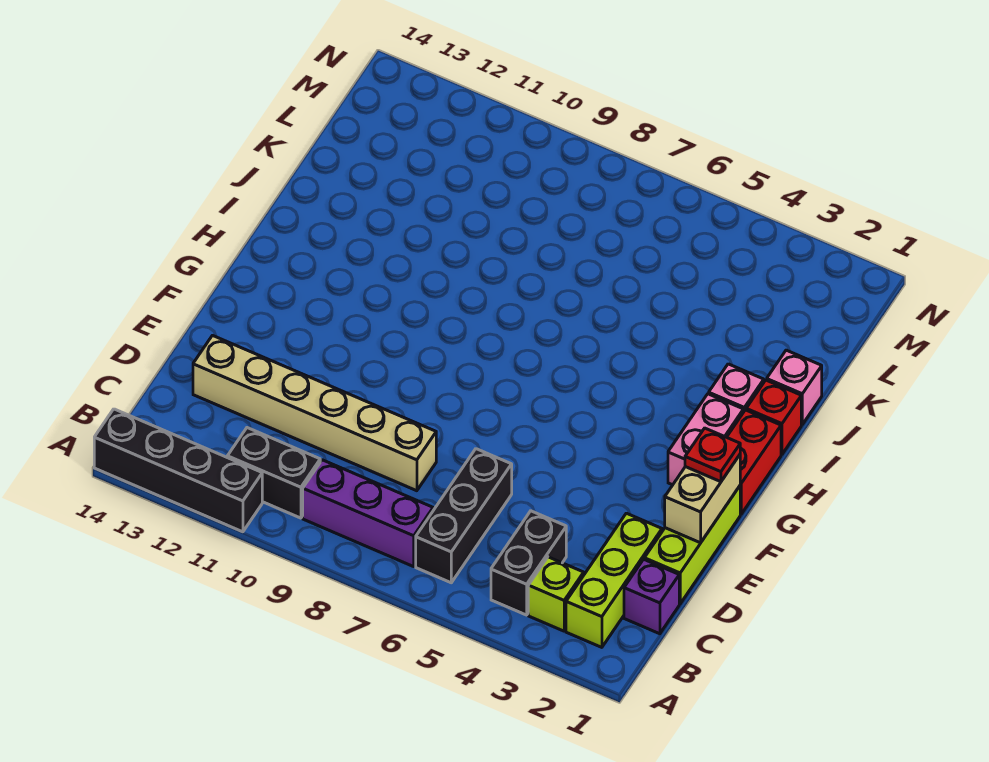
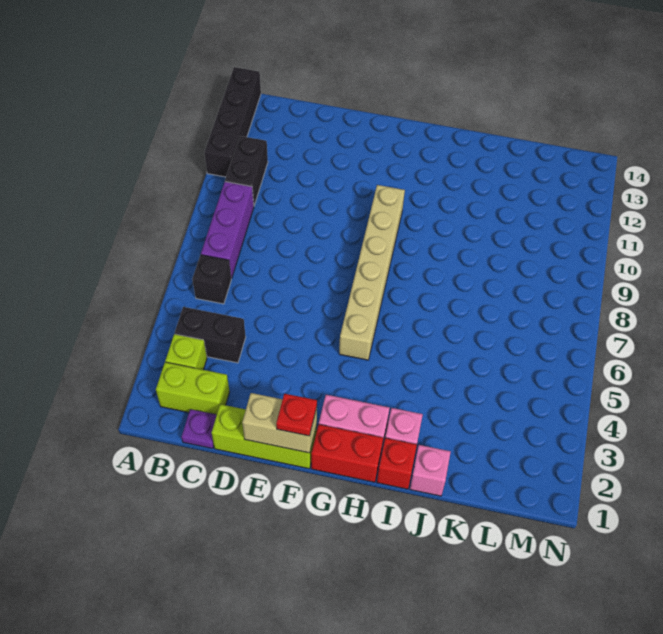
lime brick B2:D2 level 1 -> lime brick B2:C2 level 1
black brick B6:D6 level 1 -> black brick B6 level 1
purple brick C1 level 1 -> purple plate C1 level 1
tan brick D8:D13 level 1 -> tan brick G5:G10 level 1

